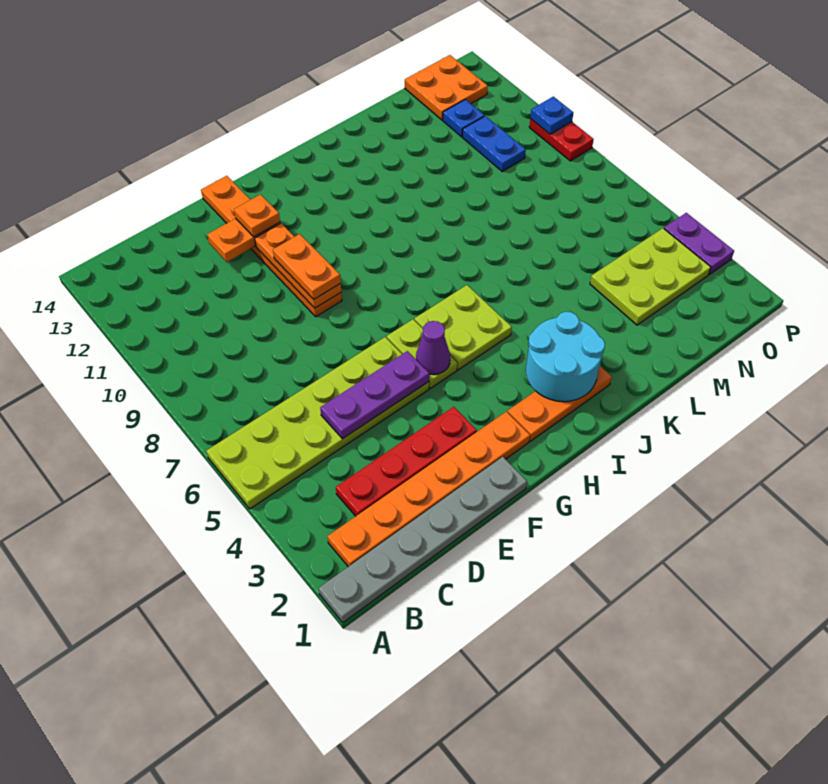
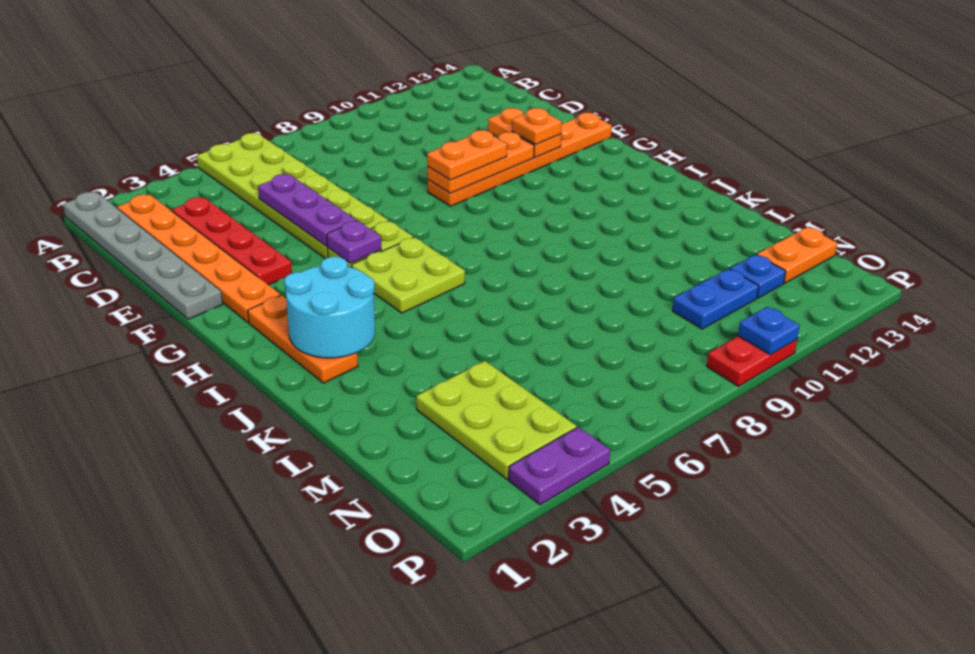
purple cone G5 level 2 -> purple plate G5 level 2
orange plate N13:O14 level 1 -> orange plate N13:N14 level 1

